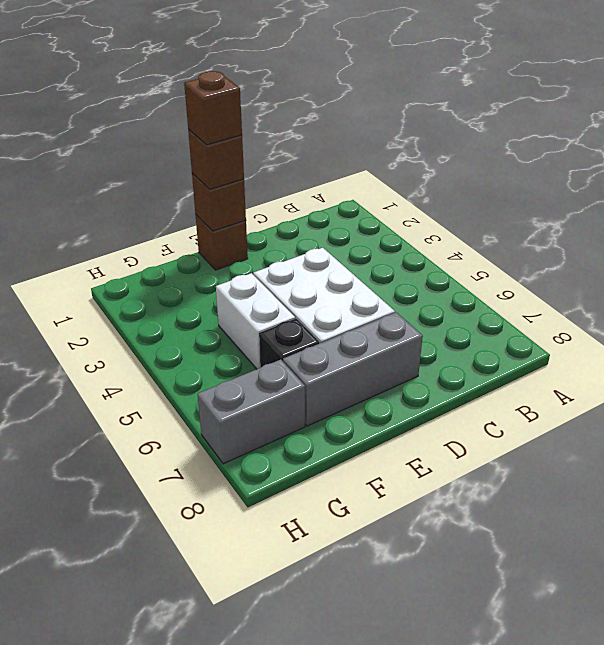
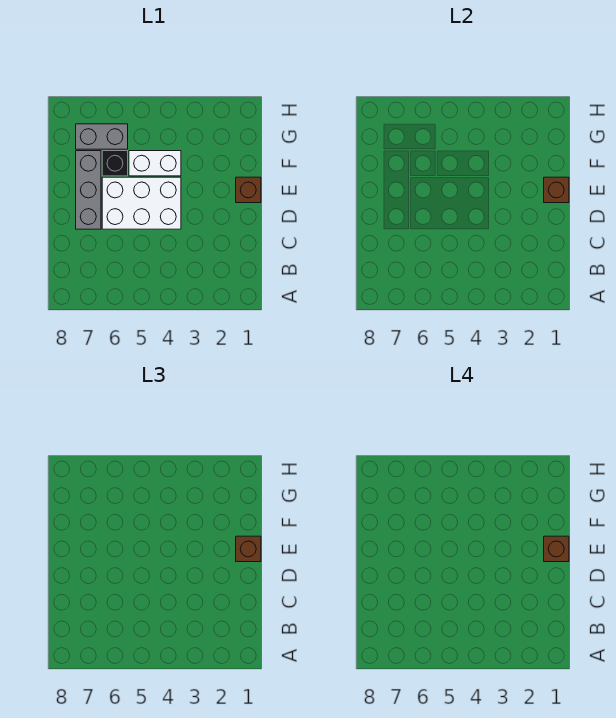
grey brick G7:H7 level 1 -> grey brick G6:G7 level 1

